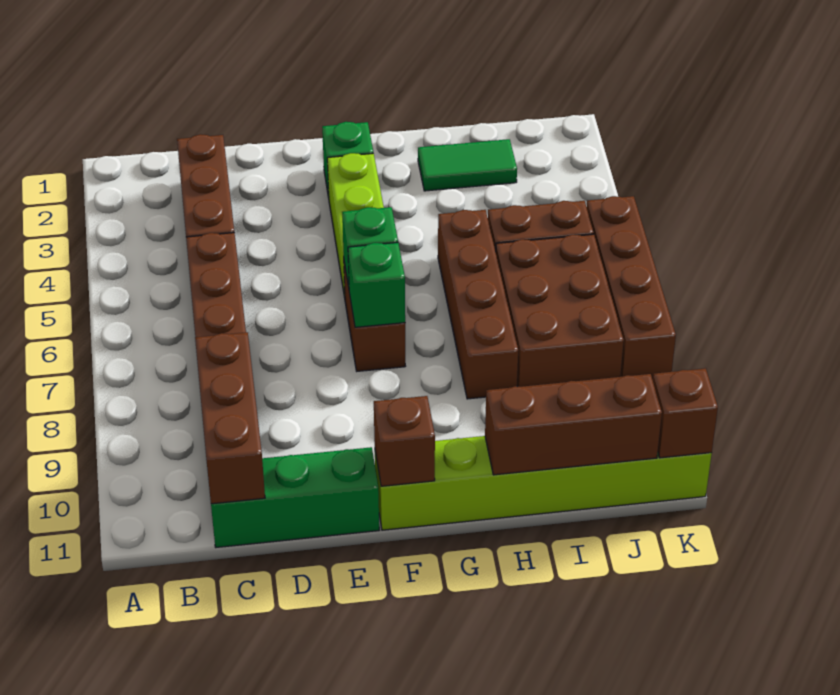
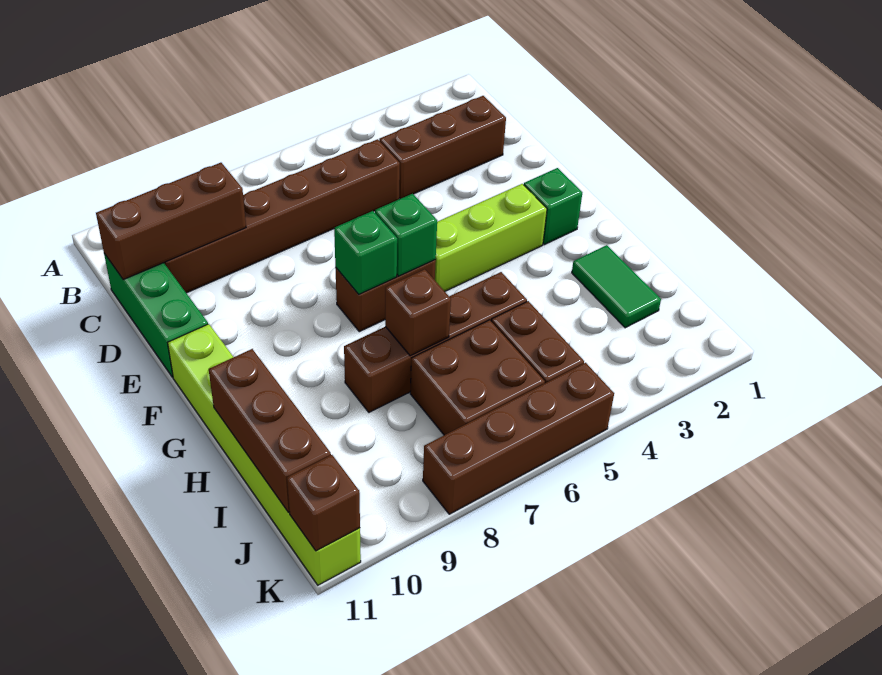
brown brick F11 level 2 -> brown brick H7 level 2
brown brick I6:J8 level 1 -> brown brick I6:J7 level 1

